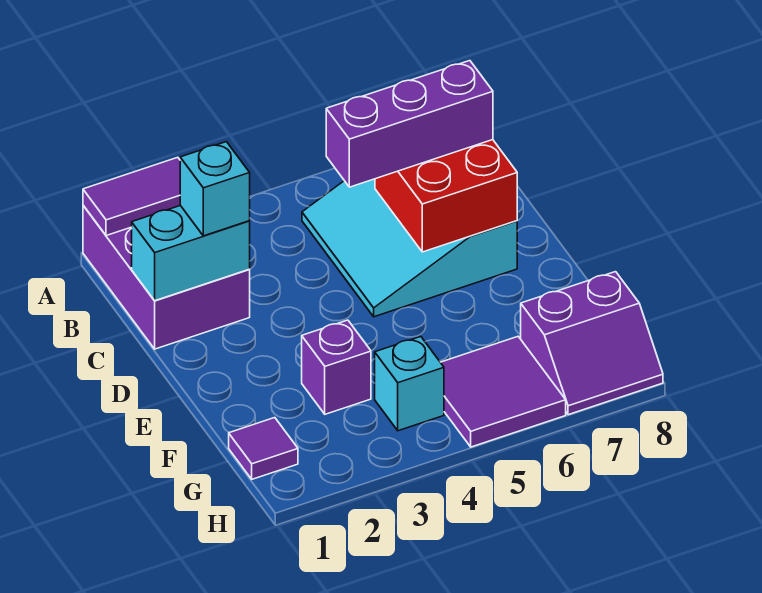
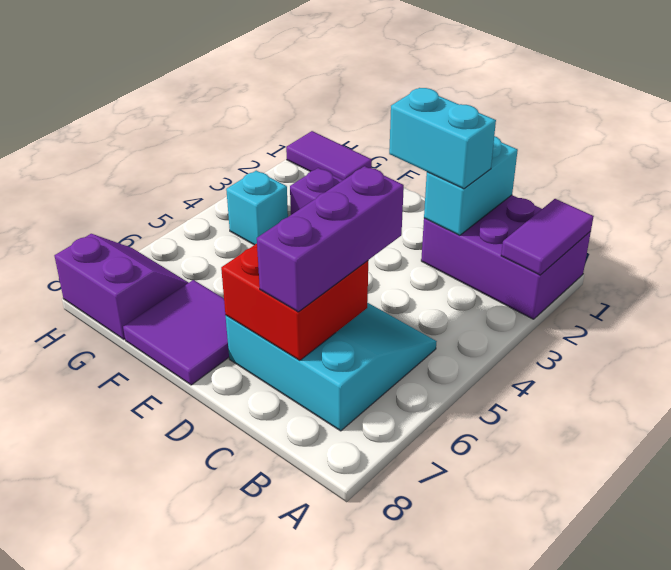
cyan brick C2 level 3 -> cyan brick C2:D2 level 3
purple tile G1 level 1 -> purple tile G1:H1 level 1
purple tile G5:H6 level 1 -> purple tile E7:F8 level 1
purple slope G7:H8 level 1 top G -> purple slope G7:H8 level 1 top 8

